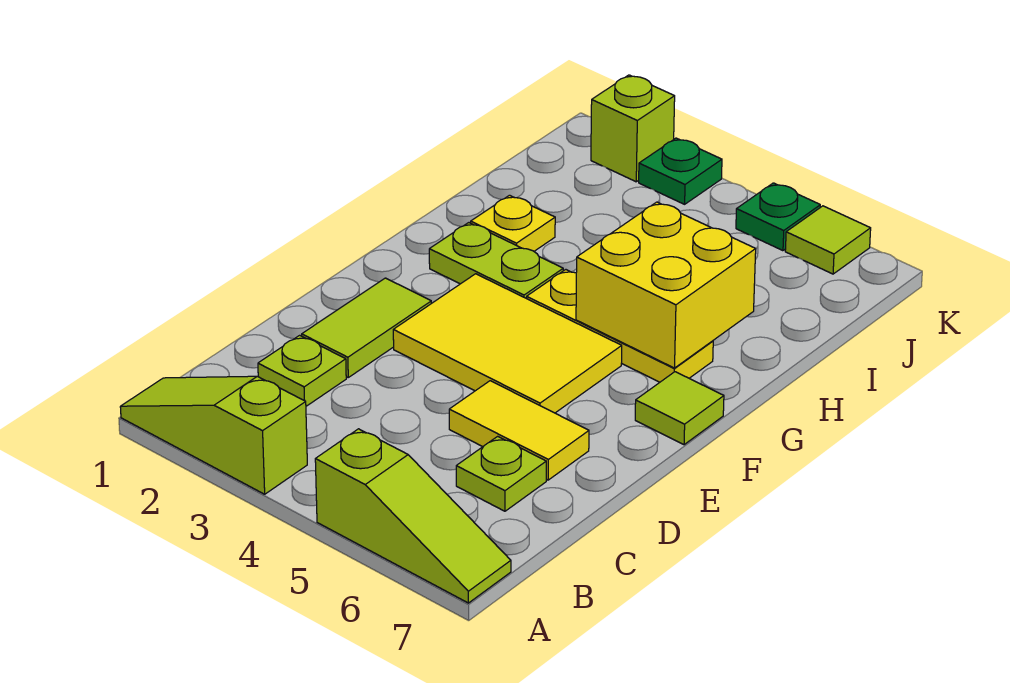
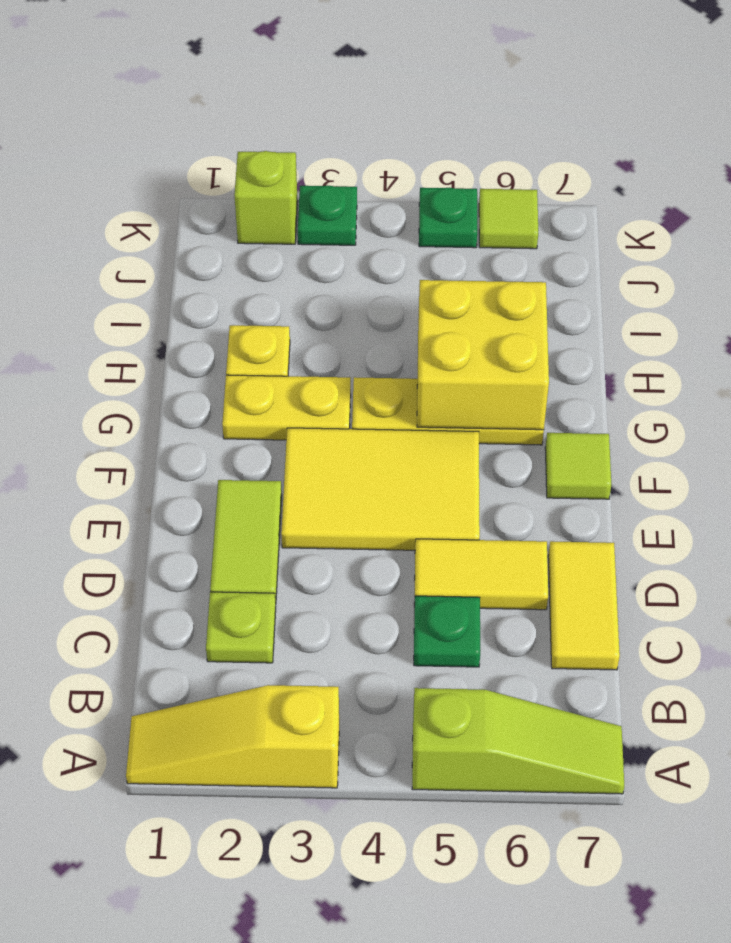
lime slope A1:A3 level 1 top 3 -> yellow slope A1:A3 level 1 top 3
none -> green plate C5 level 1
lime plate C6 level 1 -> none
none -> yellow tile C7:D7 level 1
lime plate G2:G3 level 1 -> yellow plate G2:G3 level 1

